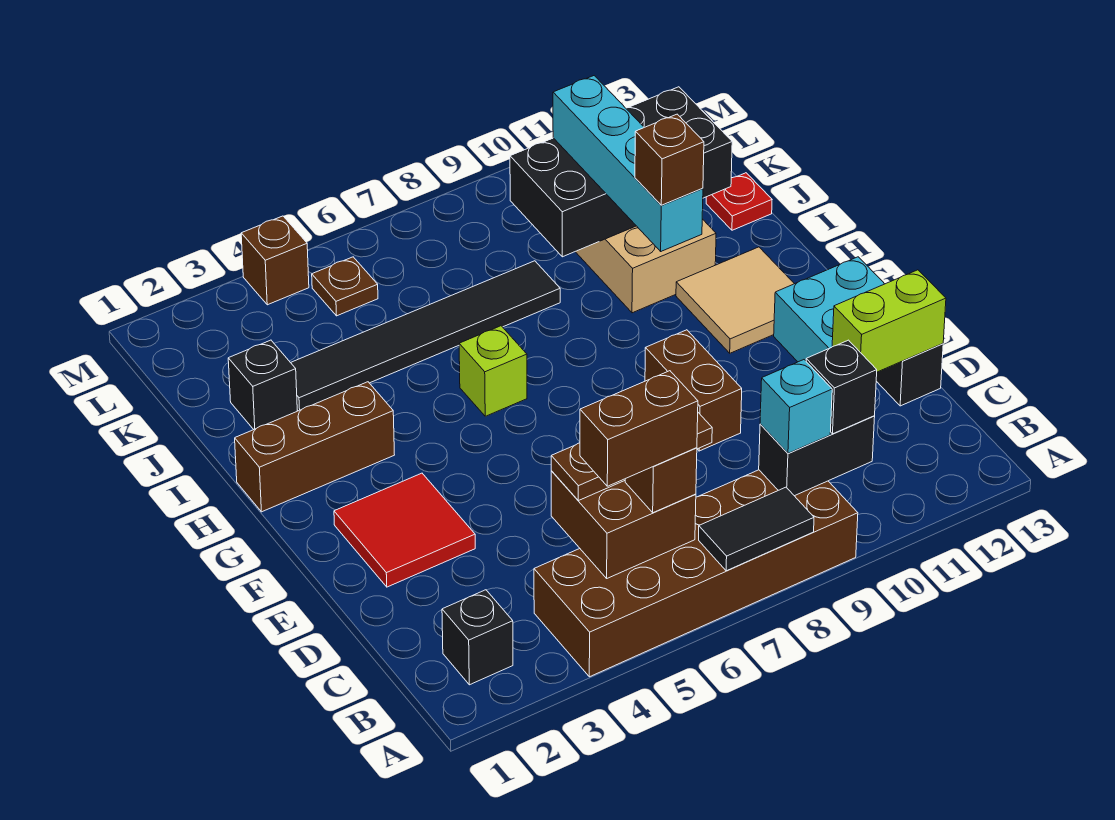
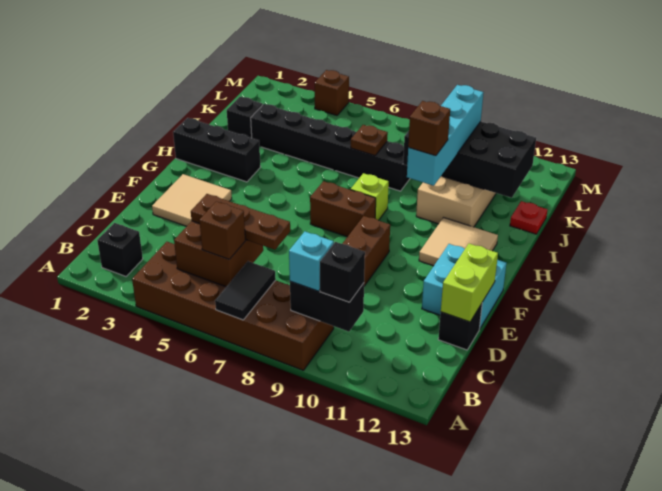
black tile A7:A8 level 2 -> black tile A7:B7 level 2
brown brick B5:B6 level 4 -> brown brick G7:G8 level 1
lime brick D12:D13 level 2 -> lime brick D13:E13 level 2
red tile E2:F3 level 1 -> tan tile E2:F3 level 1
brown brick H1:H3 level 1 -> black brick H1:H3 level 1
lime brick H6 level 1 -> lime brick H8 level 1
black tile J3:J8 level 1 -> black brick J3:J8 level 1
brown plate L5 level 1 -> brown plate J7 level 2

